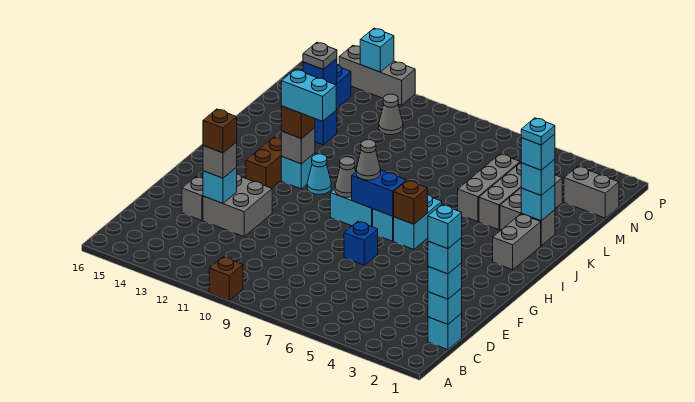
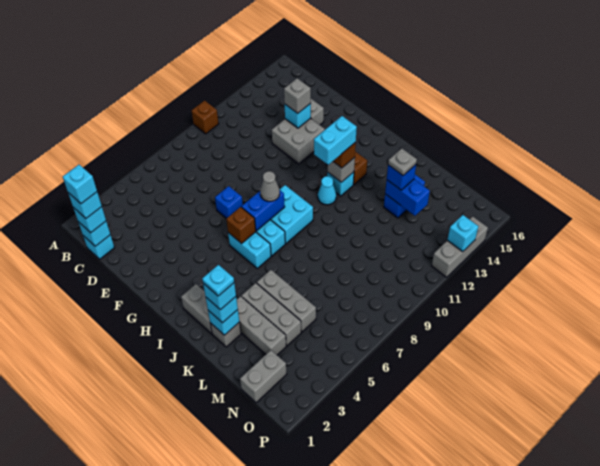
brown brick E13 level 4 -> none
grey cone H9 level 2 -> none
grey cone N11 level 1 -> none

